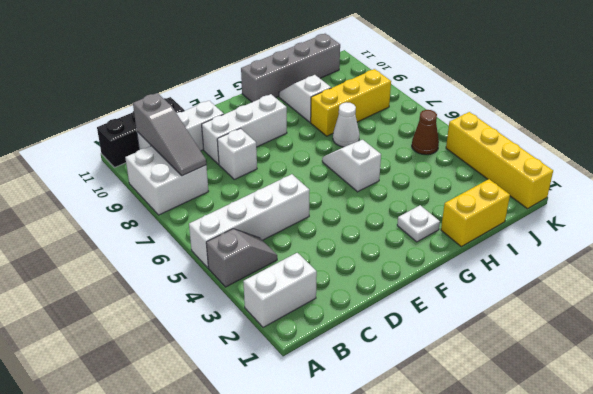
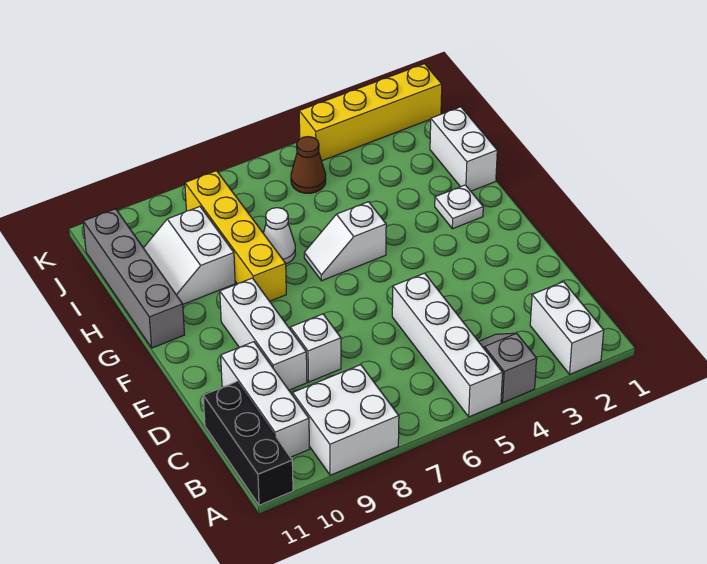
grey slope B8:B10 level 2 top 10 -> none
yellow brick H1:I1 level 1 -> white brick H1:I1 level 1
yellow brick H8:J8 level 1 -> yellow brick G8:J8 level 1
white slope H9:H10 level 1 top 9 -> white slope H9:I10 level 1 top 9

